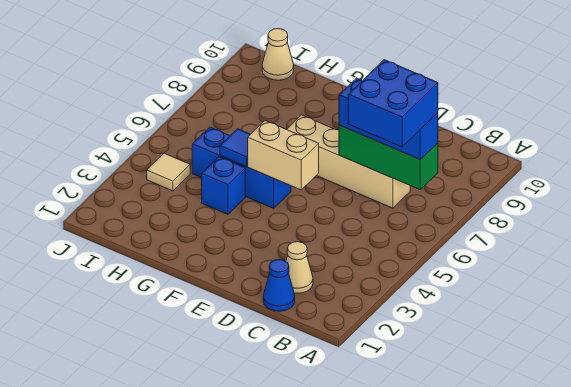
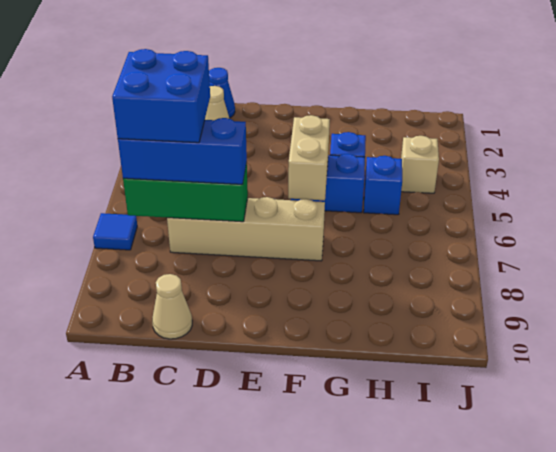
tan brick E5:F5 level 2 -> tan brick F5:F6 level 2
blue tile G5 level 2 -> blue tile A7 level 1
tan tile I4 level 1 -> tan brick I4 level 1
tan cone I10 level 1 -> tan cone C10 level 1

